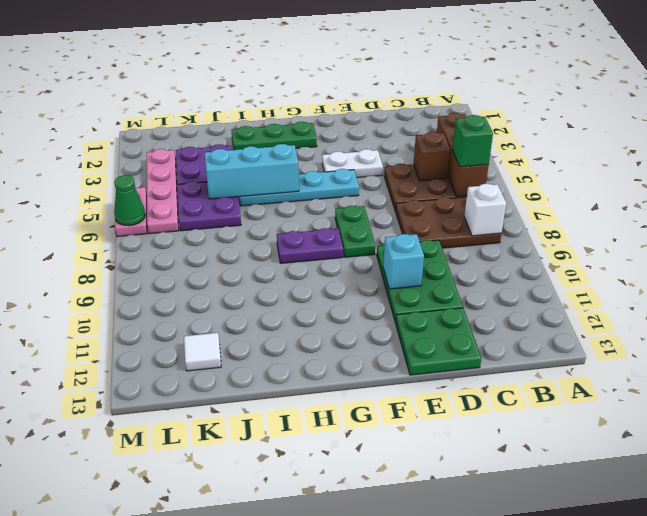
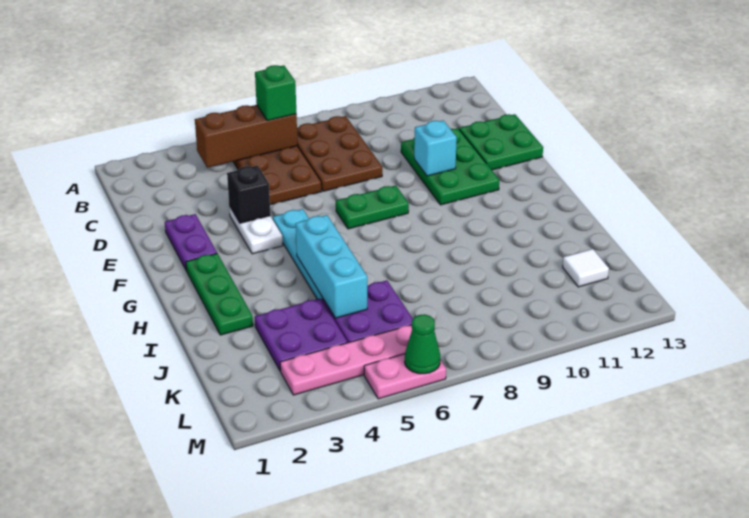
white brick B8 level 2 -> none
brown brick C5 level 2 -> none
green plate D9:E11 level 1 -> green plate D10:F11 level 1
none -> black brick E4 level 2
purple plate G8:H8 level 1 -> purple plate E2:F2 level 1

